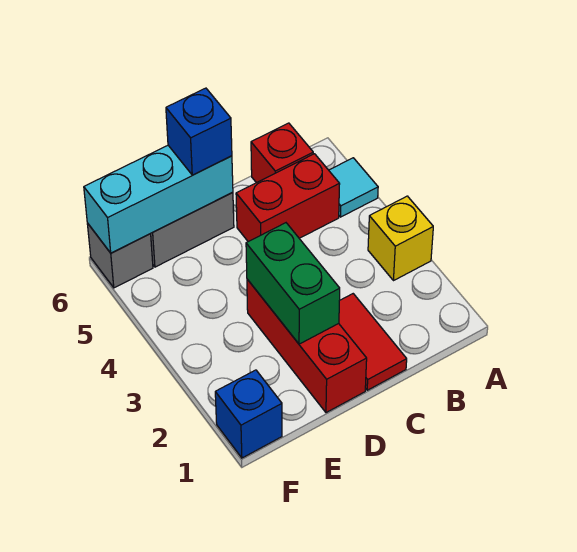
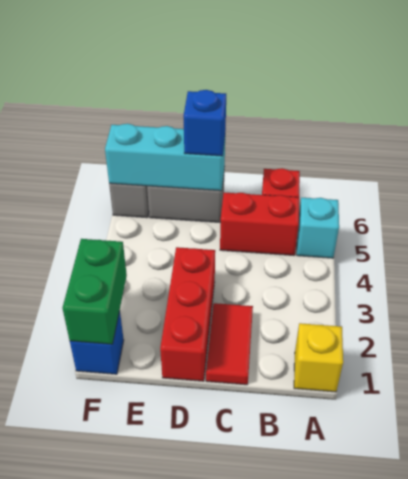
yellow brick A3 level 1 -> yellow brick A1 level 1
cyan tile A5 level 1 -> cyan brick A5 level 1
green brick D2:D3 level 2 -> green brick F1:F2 level 2

